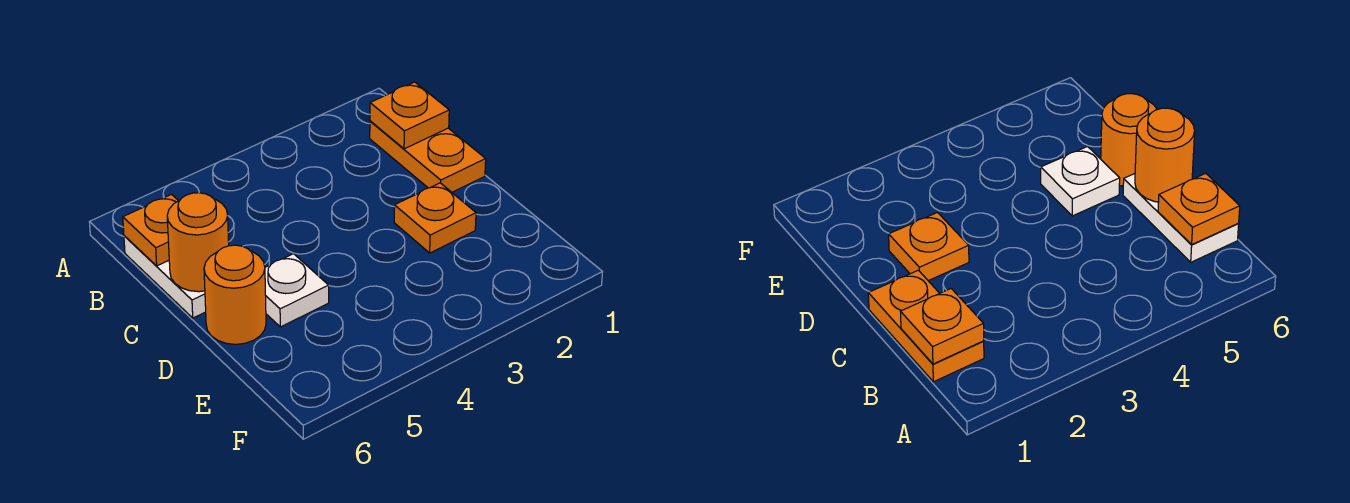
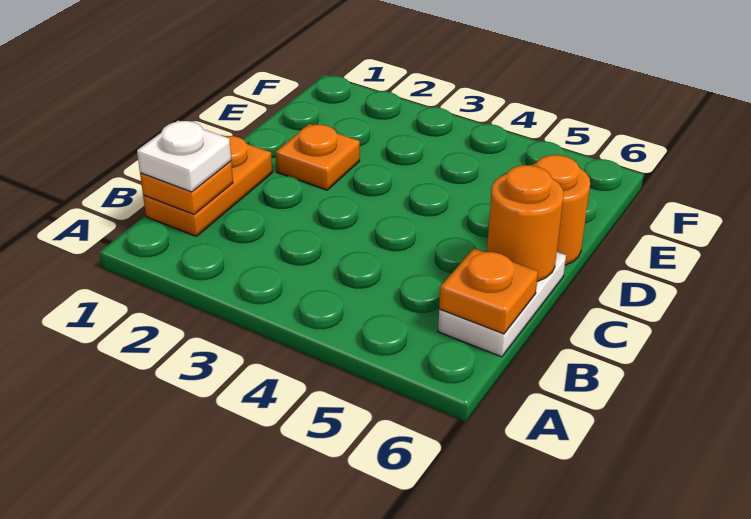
white plate D5 level 1 -> white plate B1 level 3

